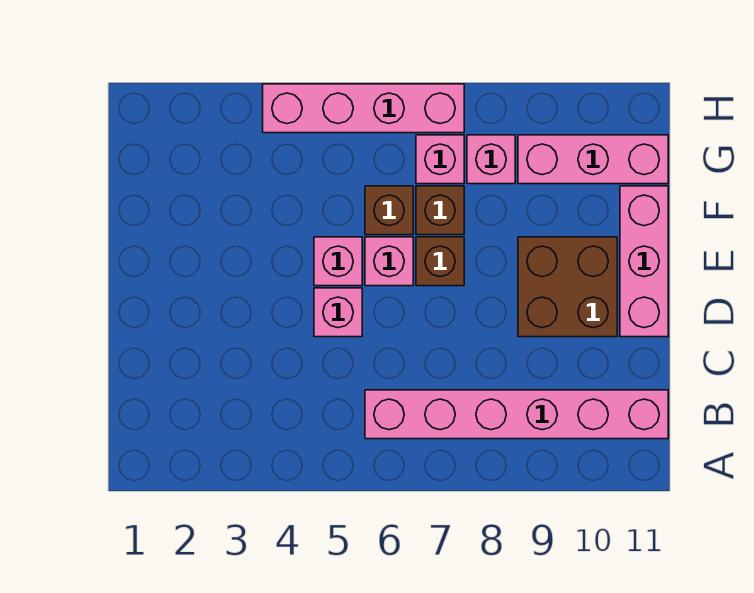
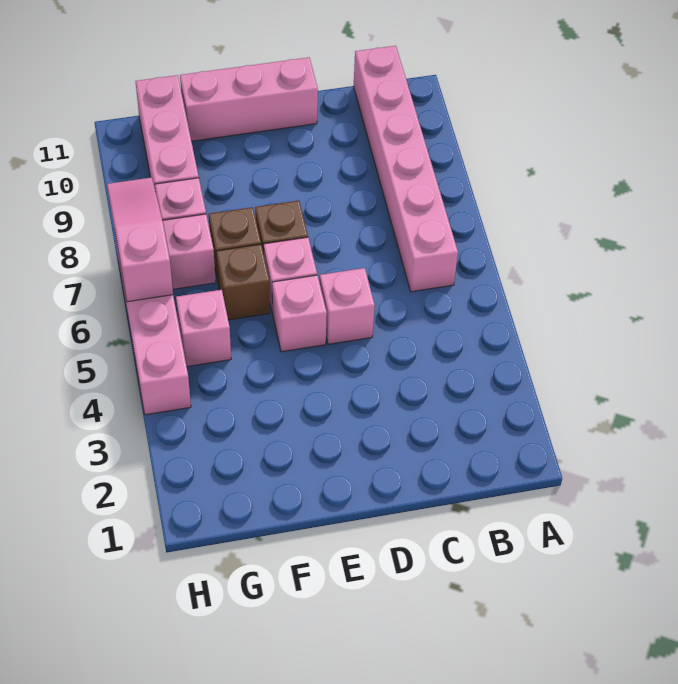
brown brick D9:E10 level 1 -> none
none -> pink brick G5 level 1
none -> pink slope H6:H8 level 2 top 6

